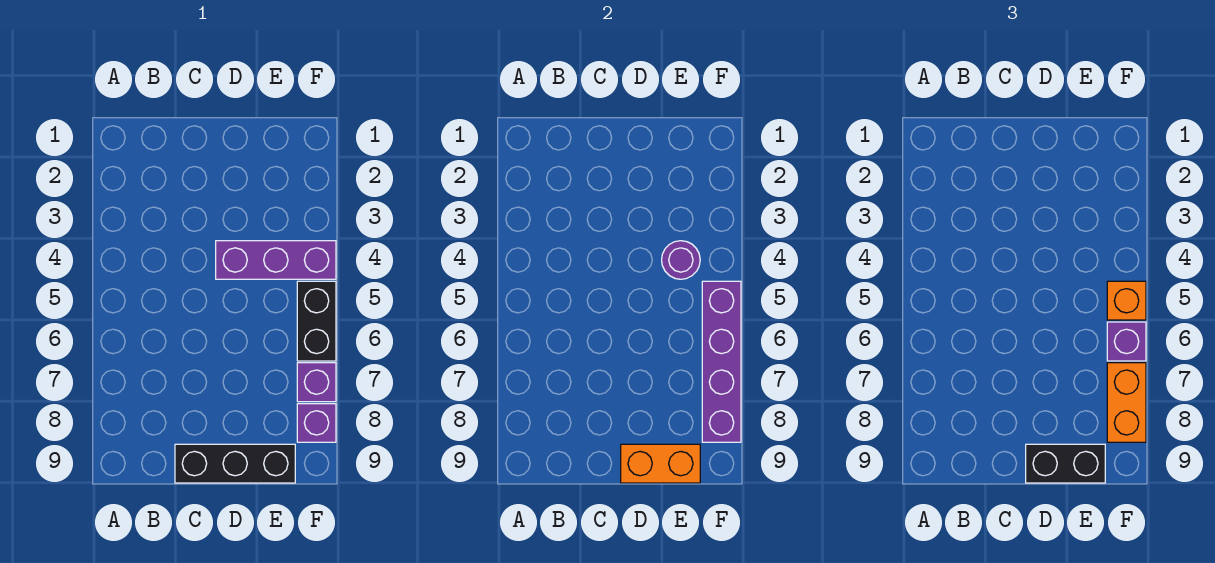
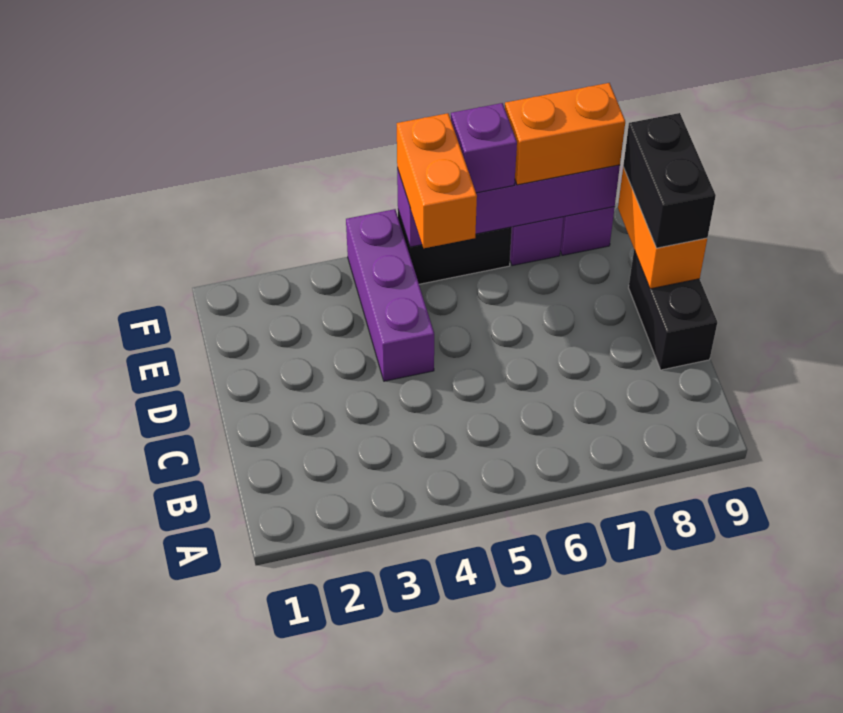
black brick C9:E9 level 1 -> black brick C9:D9 level 1
purple round brick E4 level 2 -> none
orange brick F5 level 3 -> orange brick E5:F5 level 3

